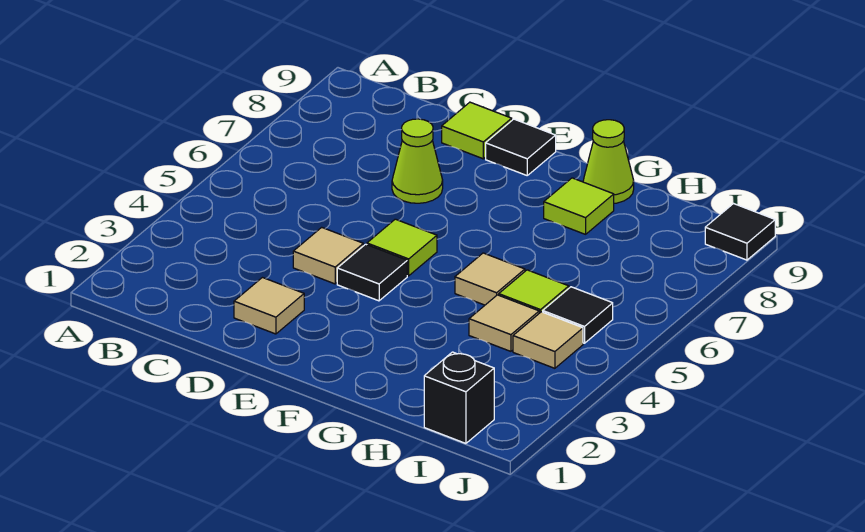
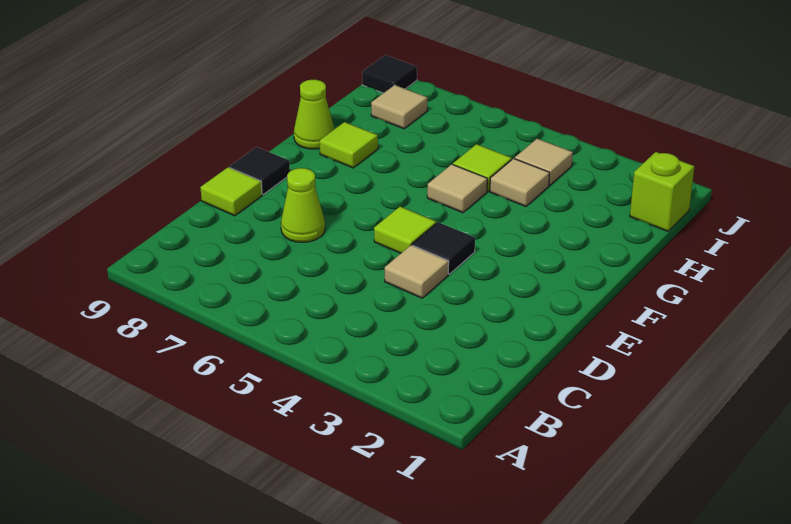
tan tile D2 level 1 -> tan tile I8 level 1
black brick I1 level 1 -> lime brick I1 level 1
black tile I5 level 1 -> none

